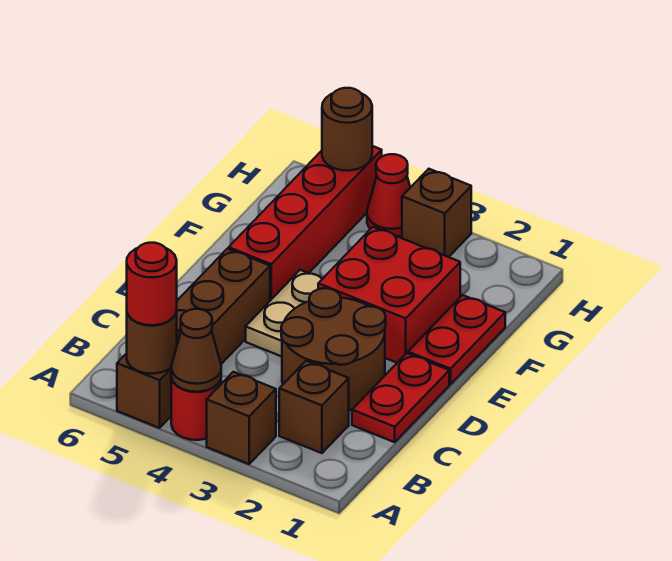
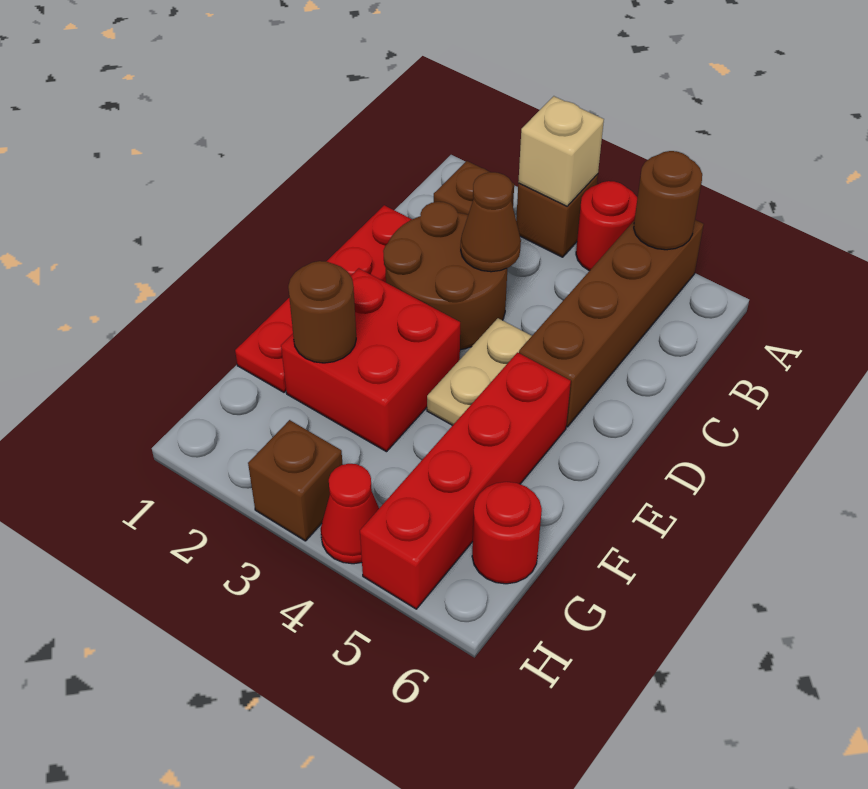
none -> tan brick A3 level 2
brown cone A4 level 2 -> brown cone C3 level 2
red round brick A5 level 3 -> red round brick G6 level 1
brown round brick H5 level 2 -> brown round brick F2 level 2

